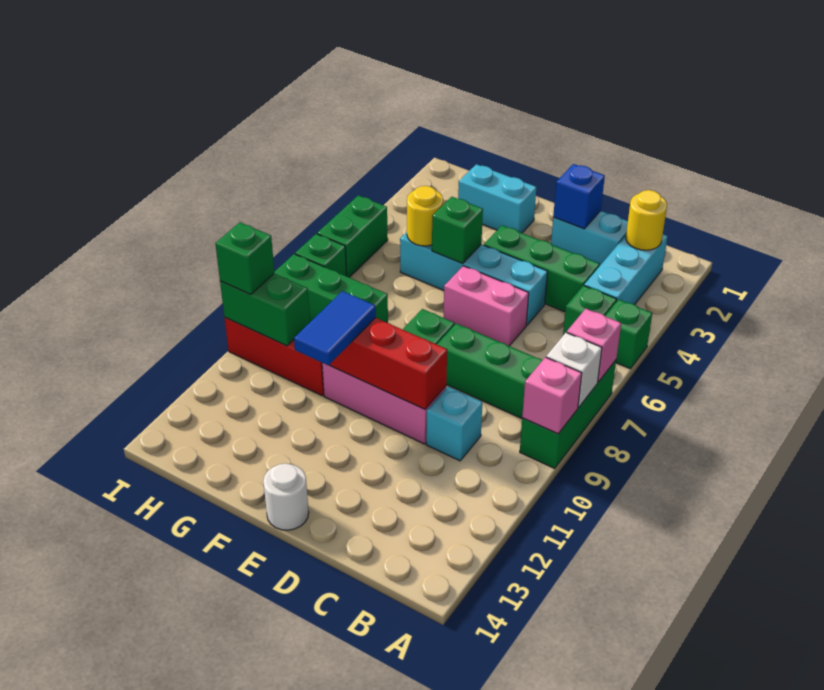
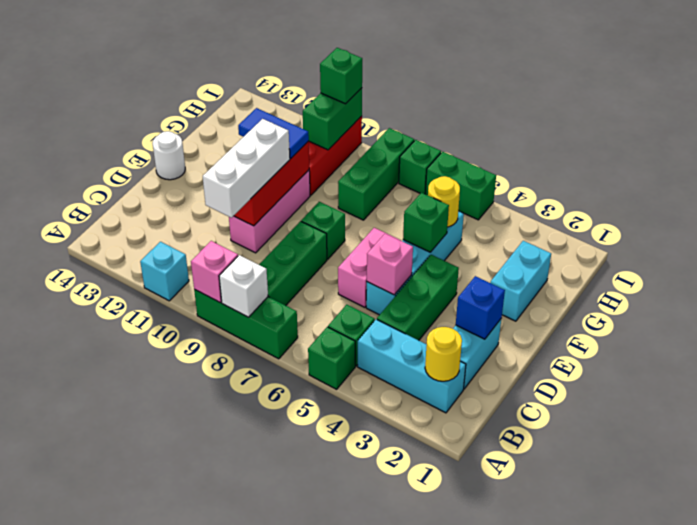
pink brick A7 level 2 -> pink brick D5 level 2
cyan brick C10 level 1 -> cyan brick A11 level 1
none -> white brick C10:E10 level 3

